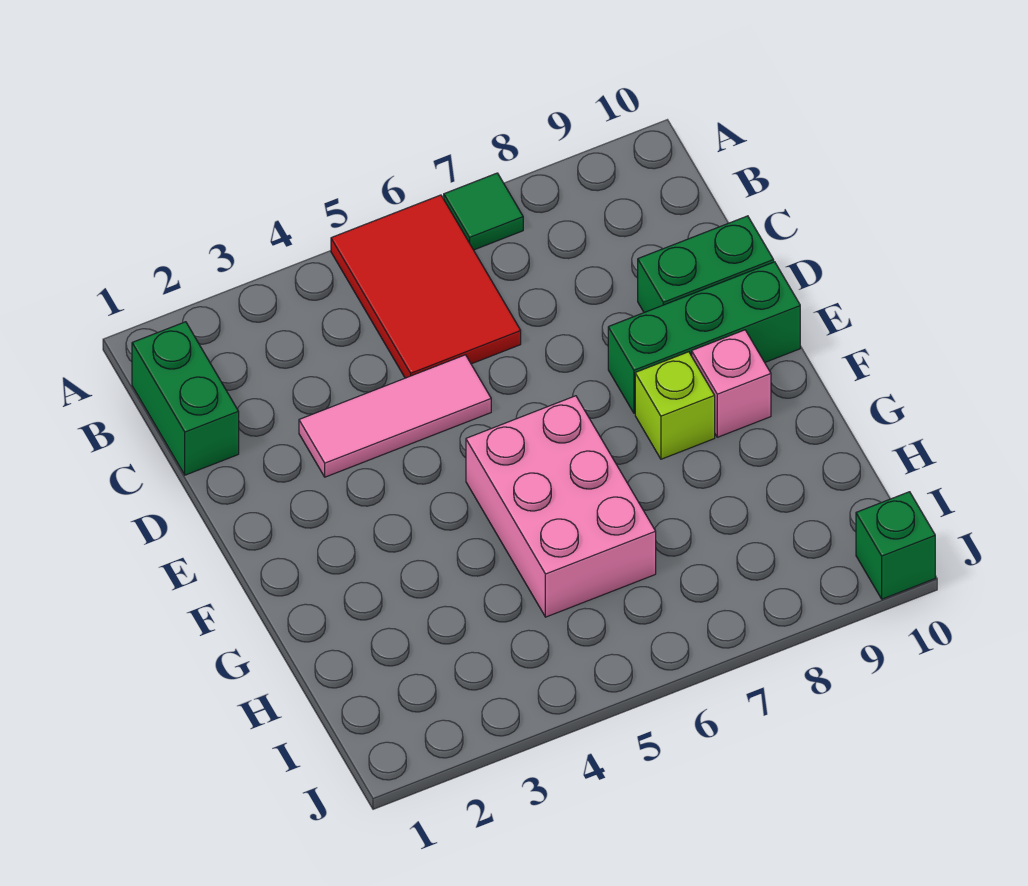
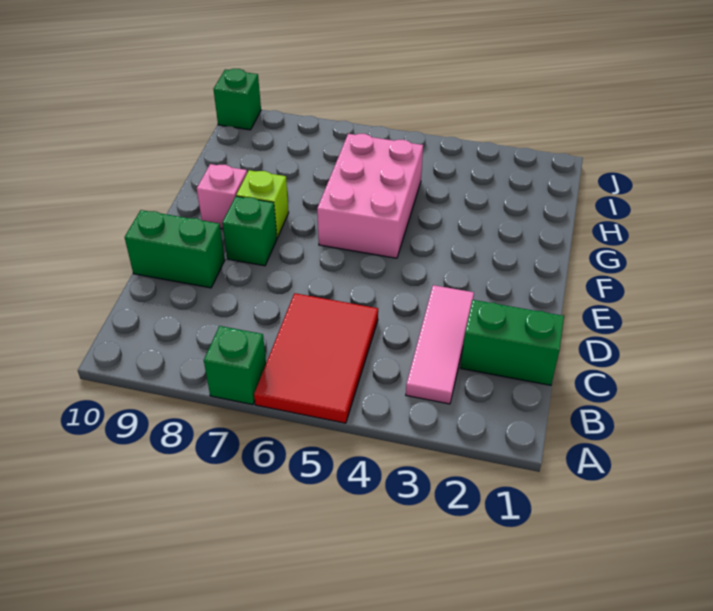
green tile A7 level 1 -> green brick A7 level 1
green brick B1:C1 level 1 -> green brick C1:C2 level 1
pink tile D3:D5 level 1 -> pink tile B3:D3 level 1
green brick E8:E10 level 1 -> green brick E8 level 1

